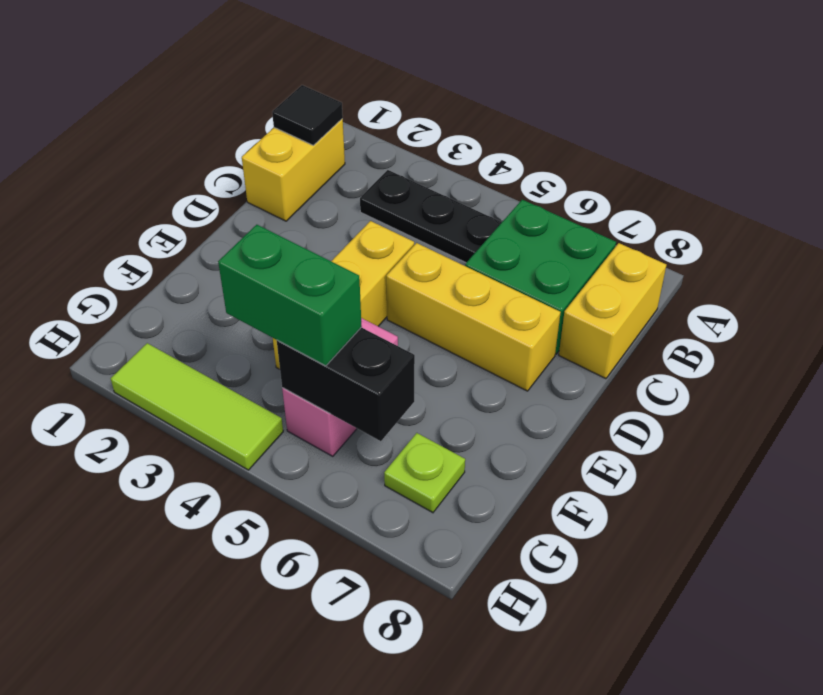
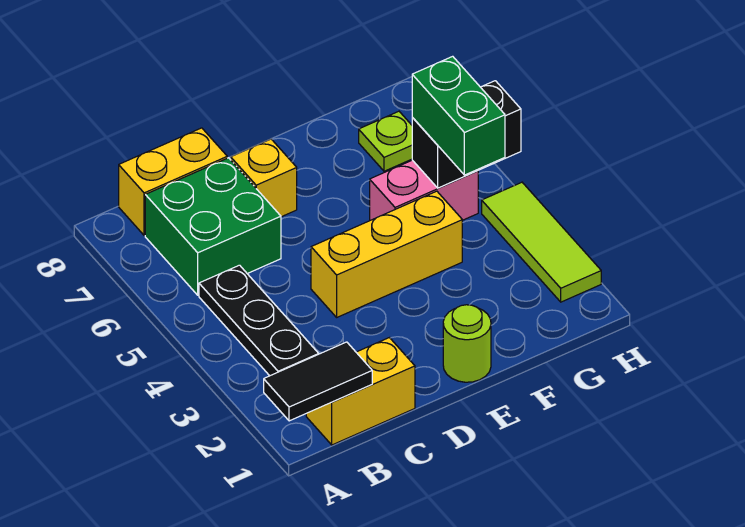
black tile B1 level 2 -> black tile A1:B1 level 2
yellow brick D5:D7 level 1 -> yellow brick D7 level 1
none -> lime round brick E1 level 1
black brick G5:G6 level 2 -> black brick G5:H5 level 2

